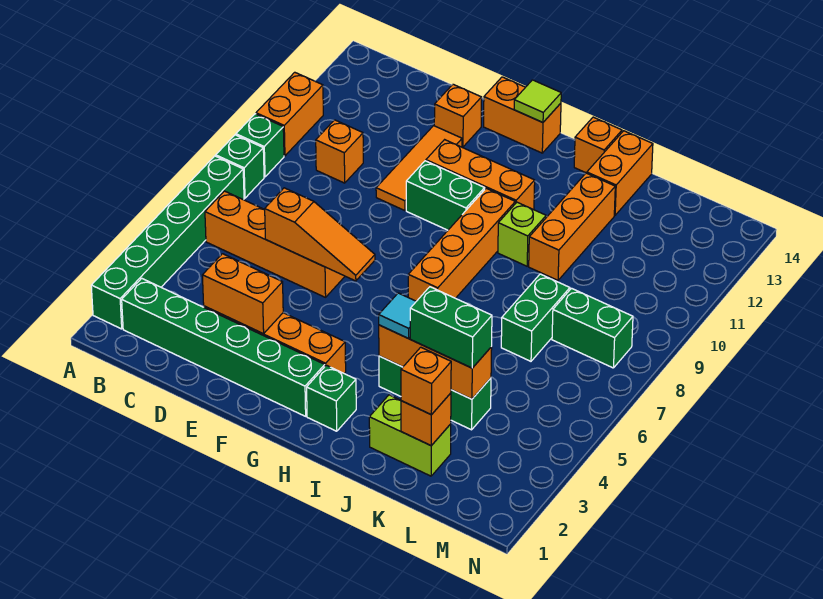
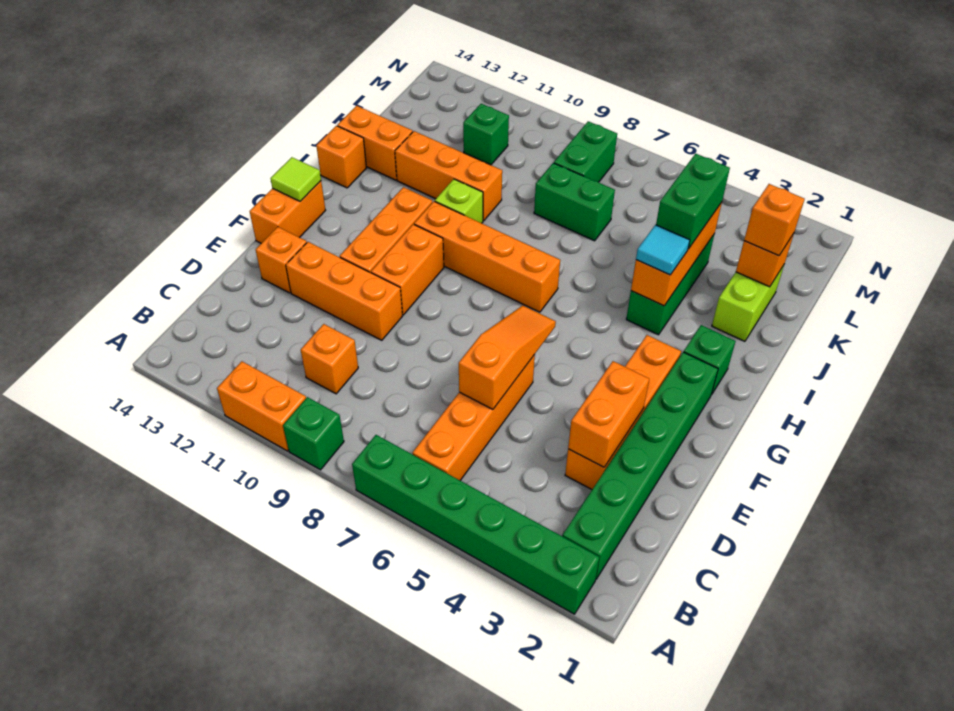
green brick A8 level 1 -> green brick L11 level 1
orange tile E10:E12 level 1 -> orange brick E10:E12 level 1
green brick F10:G10 level 1 -> orange brick F10:G10 level 1

